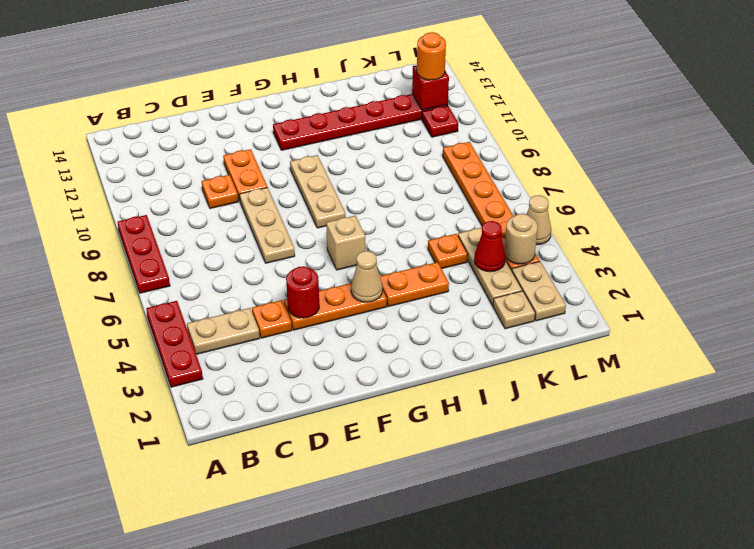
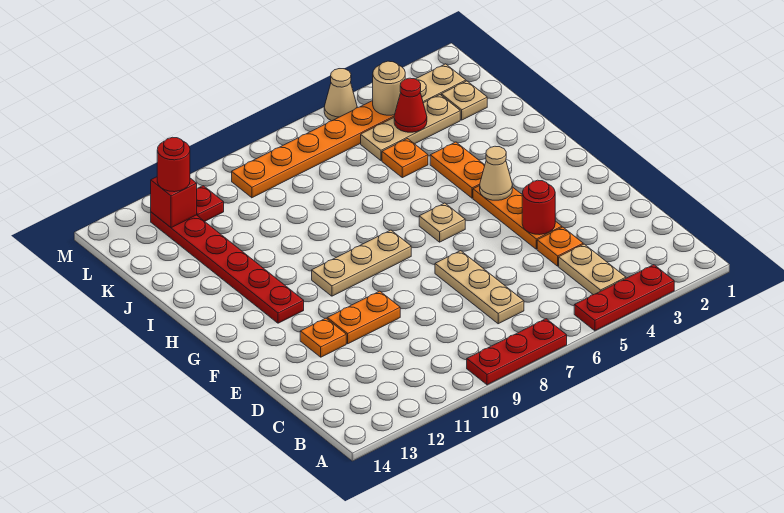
orange plate D10 level 1 -> orange plate E12 level 1
tan plate E7:E9 level 1 -> tan plate C7:E7 level 1
tan brick G6 level 1 -> tan plate G6 level 1
orange round brick L12 level 3 -> red round brick L12 level 3

